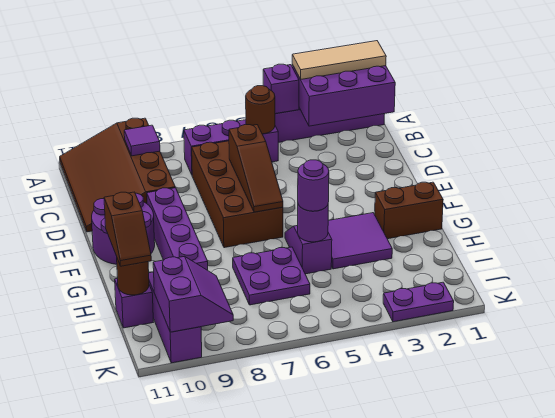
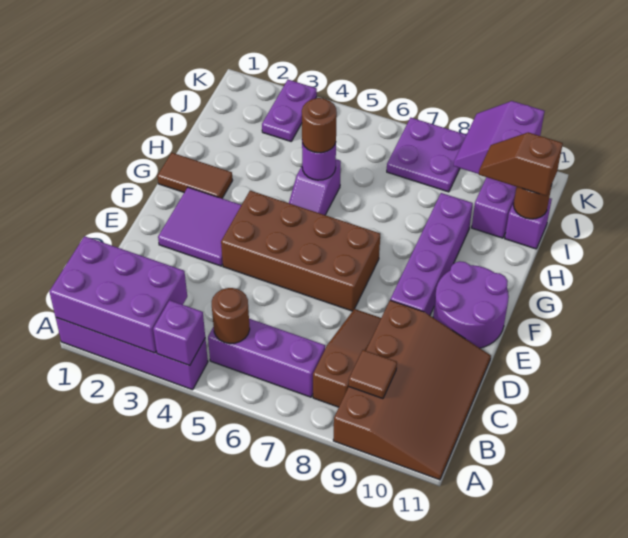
tan tile A1:A3 level 3 -> none
purple tile B9 level 2 -> brown tile B9 level 2
brown brick C6:F7 level 1 -> brown brick E4:F7 level 1
brown slope D6:F6 level 2 top D -> brown slope B8:D8 level 1 top B
brown brick G1:G2 level 1 -> brown tile G1:G2 level 1
purple tile G3:H4 level 1 -> purple tile E2:F3 level 1
purple round brick H5 level 3 -> brown round brick H5 level 3
purple plate H6:I7 level 1 -> purple plate J7:K8 level 1
brown slope H11:I11 level 3 top H -> brown slope I10:I11 level 3 top 11
purple plate K2:K3 level 1 -> purple plate J3:K3 level 1

